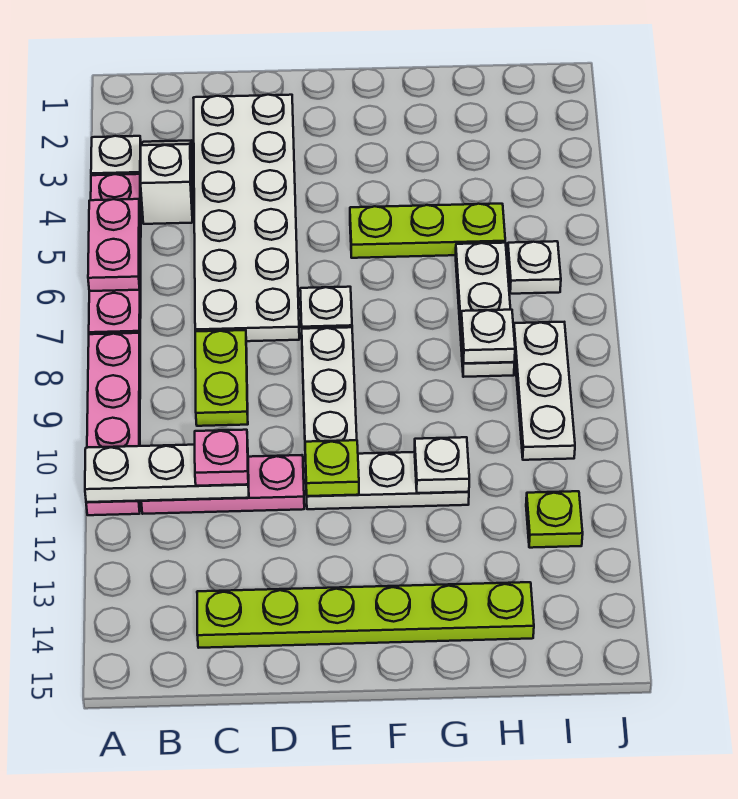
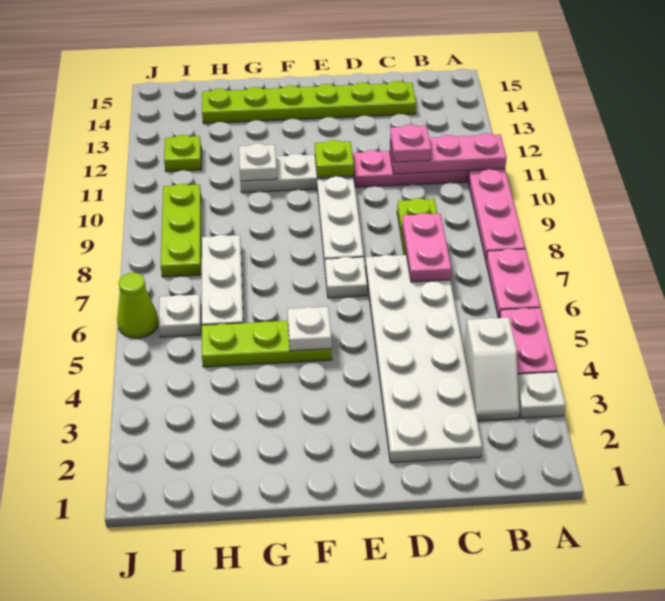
pink plate A5:A6 level 2 -> pink plate C7:C8 level 2
white plate A11:C11 level 2 -> pink plate A11:C11 level 2
white plate H8 level 2 -> white plate F5 level 2
white plate I8:I10 level 1 -> lime plate I8:I10 level 1
none -> lime cone J6 level 1

